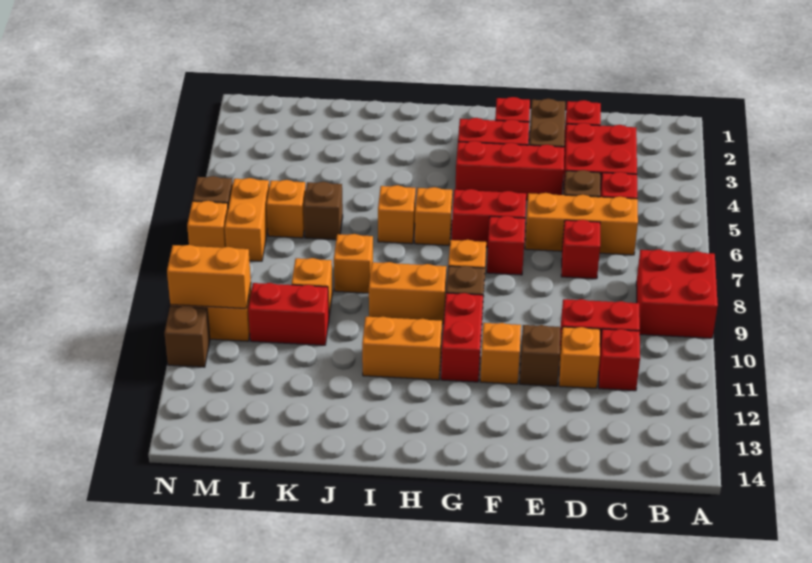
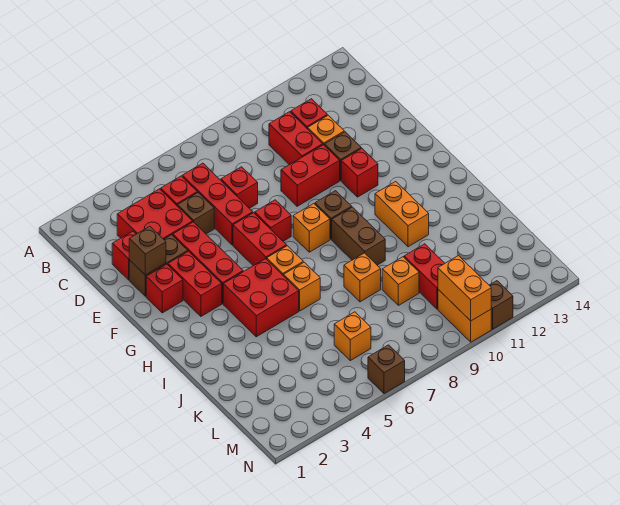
red brick A8:B9 level 1 -> red brick H4:I5 level 1
orange brick C6:E6 level 1 -> red brick C6:E6 level 1
orange brick F11 level 1 -> red brick F11 level 1
red brick G10:G11 level 1 -> red brick E9:E10 level 1
orange brick H9:I9 level 1 -> brown brick H9:I9 level 1
brown brick K6 level 1 -> brown brick E2 level 2
orange brick M6:M7 level 1 -> none
orange brick N7 level 1 -> none

